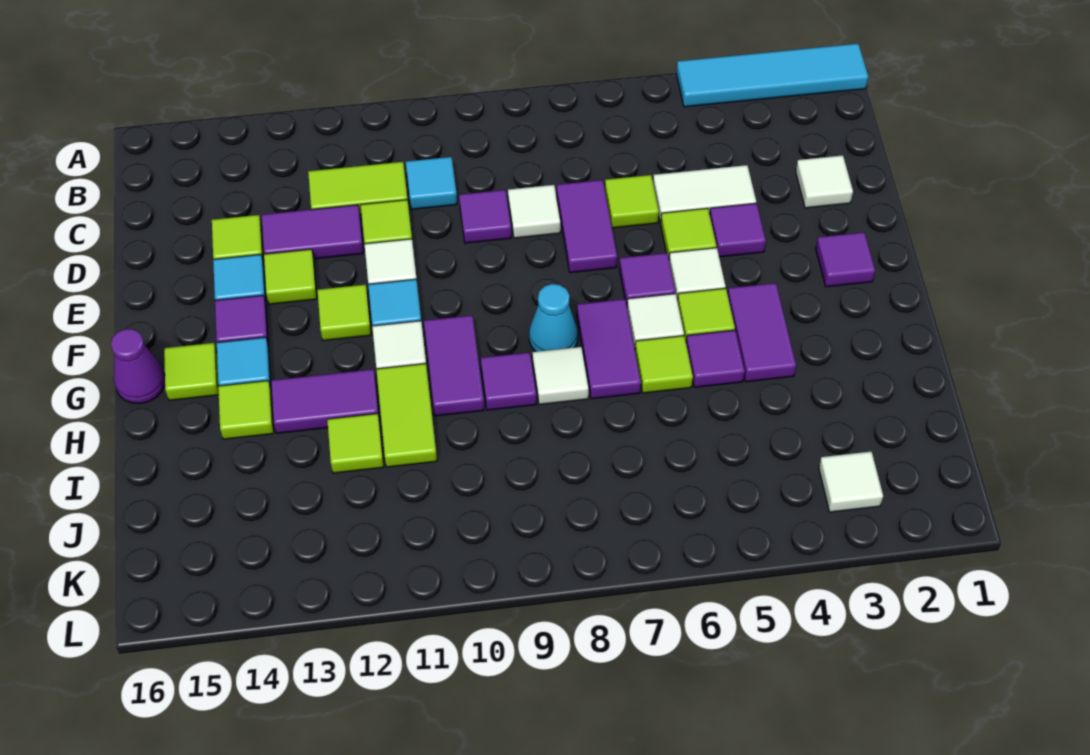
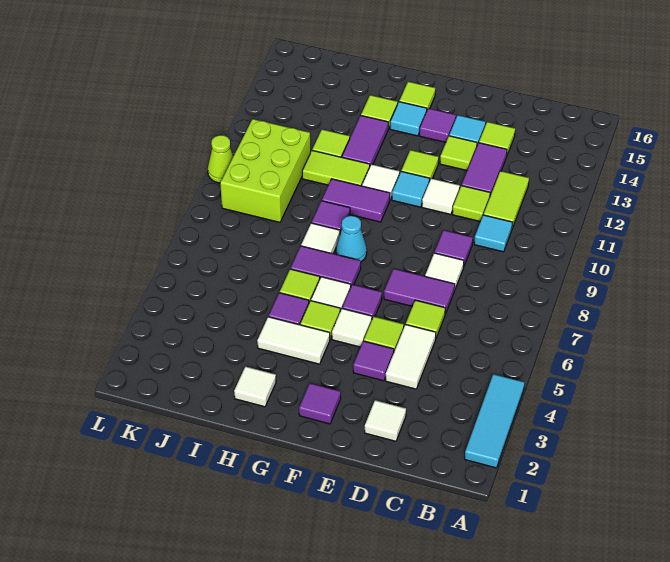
cyan tile A1:A4 level 1 -> cyan tile A2:A4 level 1
purple tile G4:H4 level 1 -> white tile G4:H4 level 1
purple cone G16 level 1 -> none
none -> lime brick J9:K11 level 1
white tile K3 level 1 -> white tile H2 level 1
none -> lime cone L10 level 1

